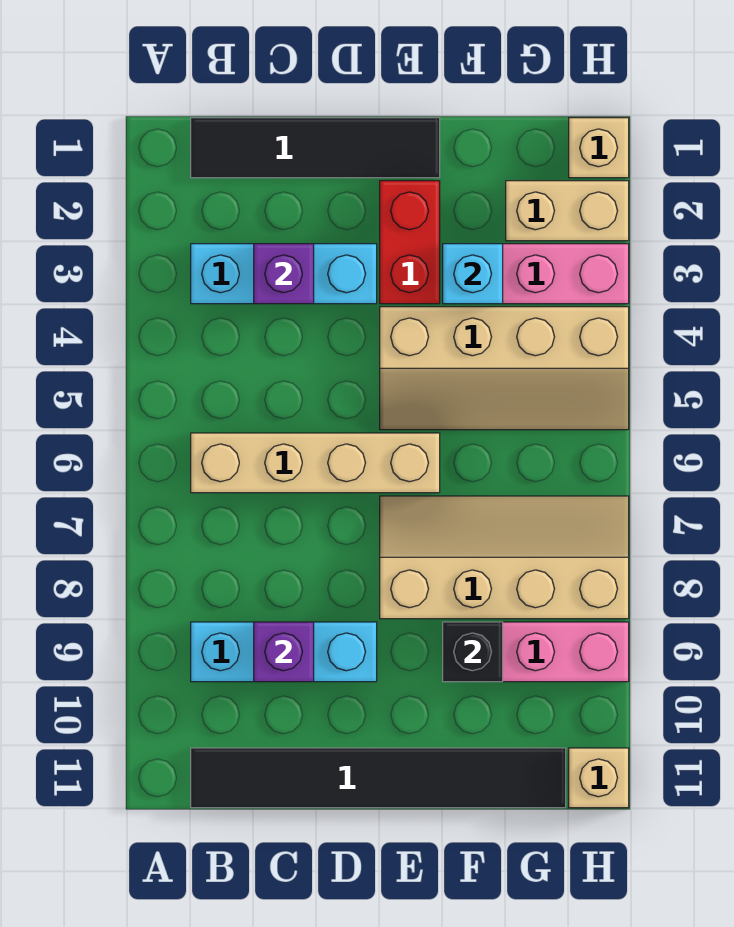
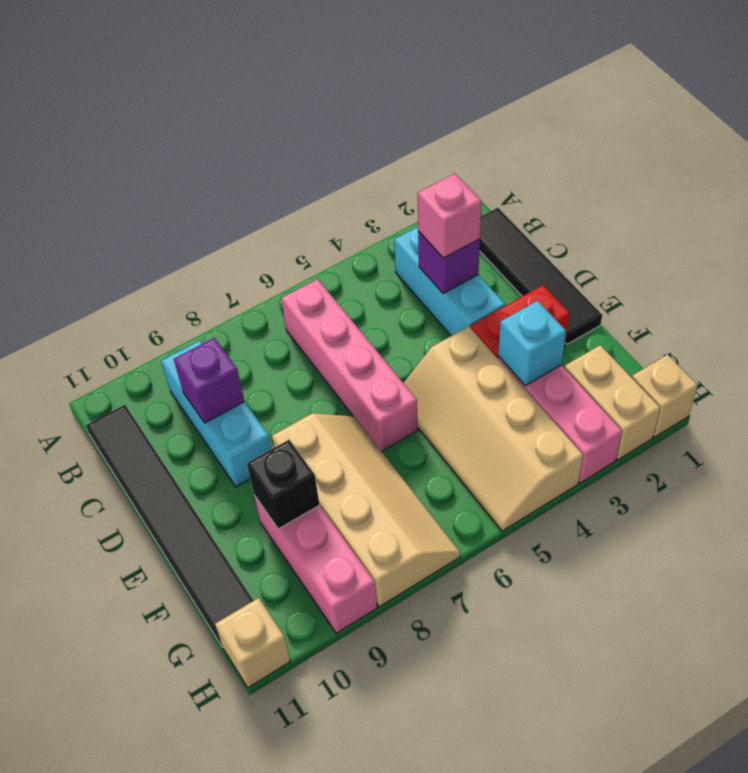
tan brick B6:E6 level 1 -> pink brick B6:E6 level 1
none -> pink brick C3 level 3

